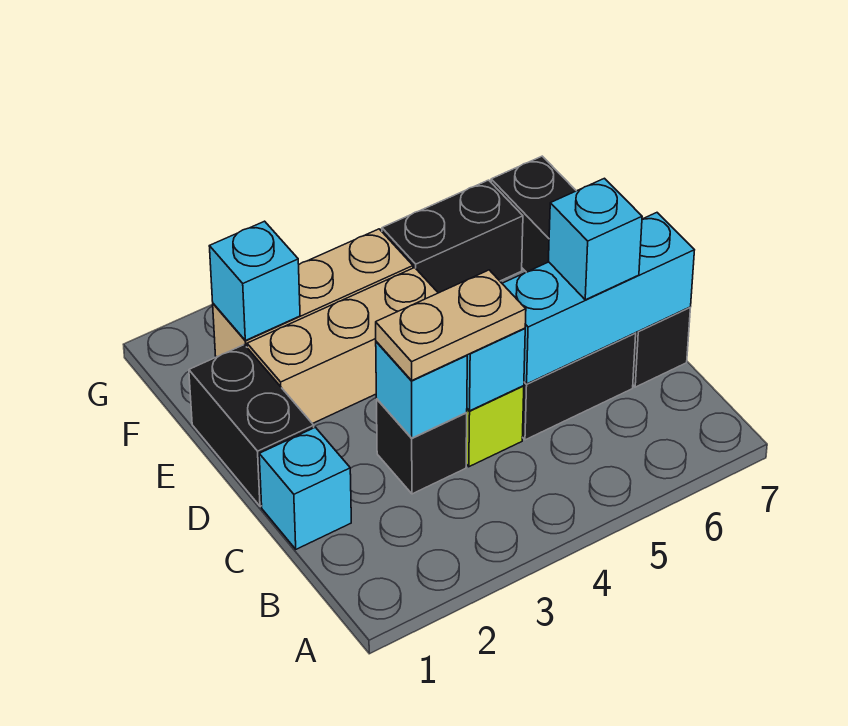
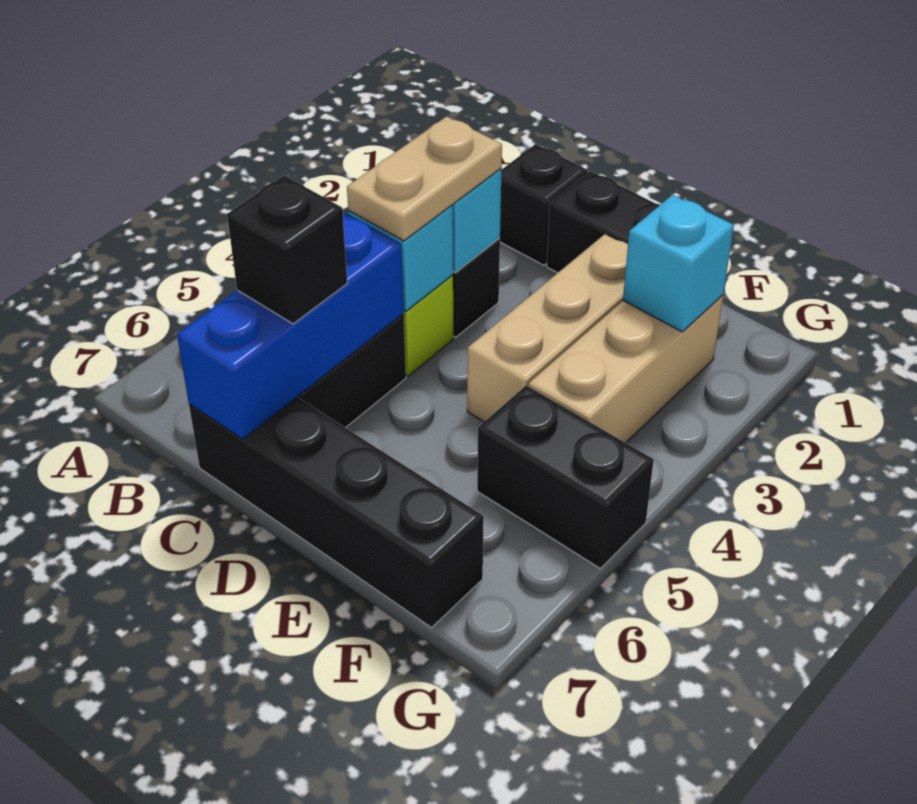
cyan brick C1 level 1 -> black brick C1 level 1
cyan brick C5:C7 level 2 -> blue brick C5:C7 level 2
cyan brick C6 level 3 -> black brick C6 level 3
black brick F5:F6 level 1 -> black brick F5:G5 level 1

